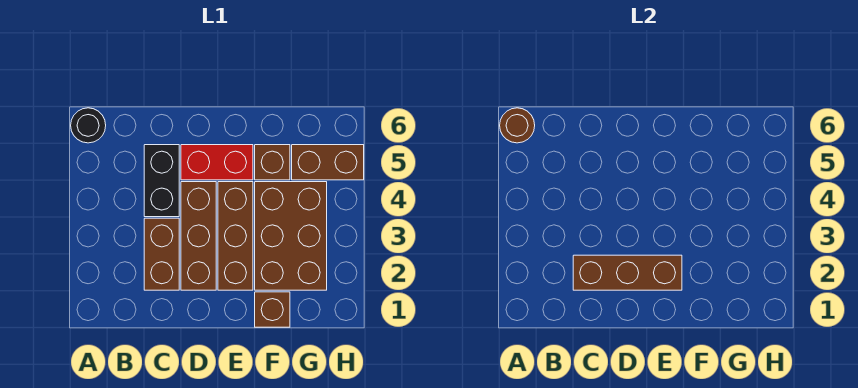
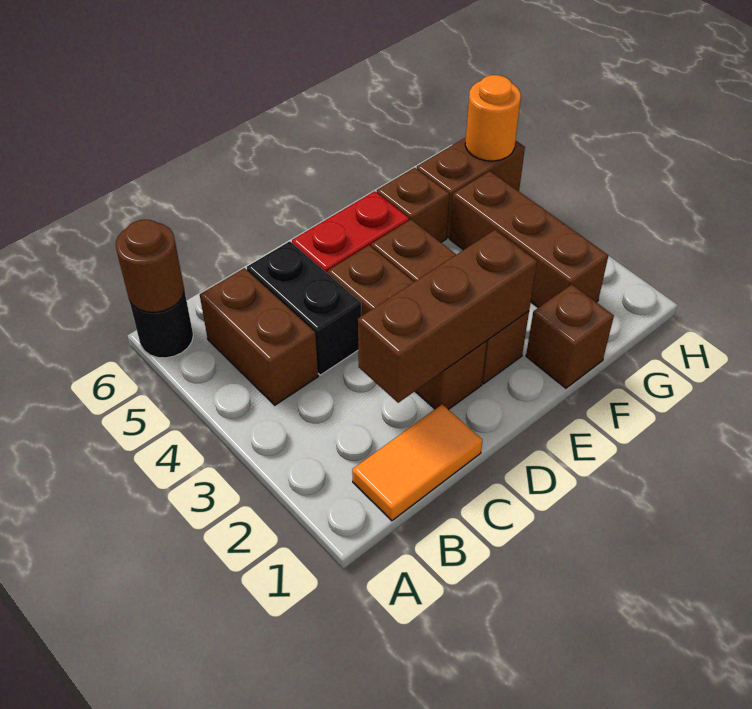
none -> orange tile B1:C1 level 1
brown brick C2:C3 level 1 -> brown brick B4:B5 level 1
brown brick F2:G4 level 1 -> brown brick G2:G4 level 1
none -> orange round brick H5 level 2

